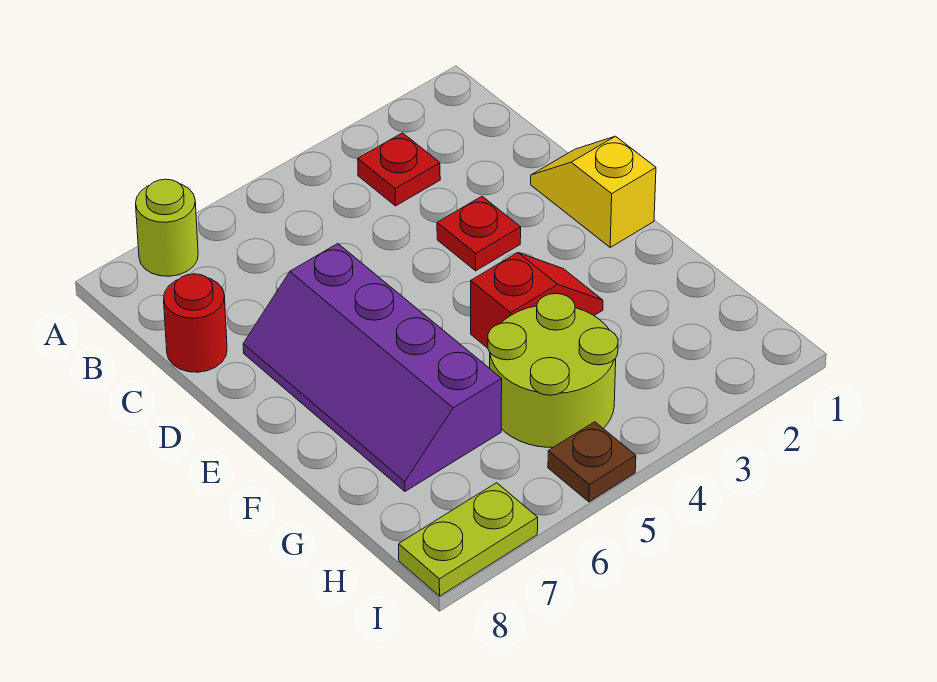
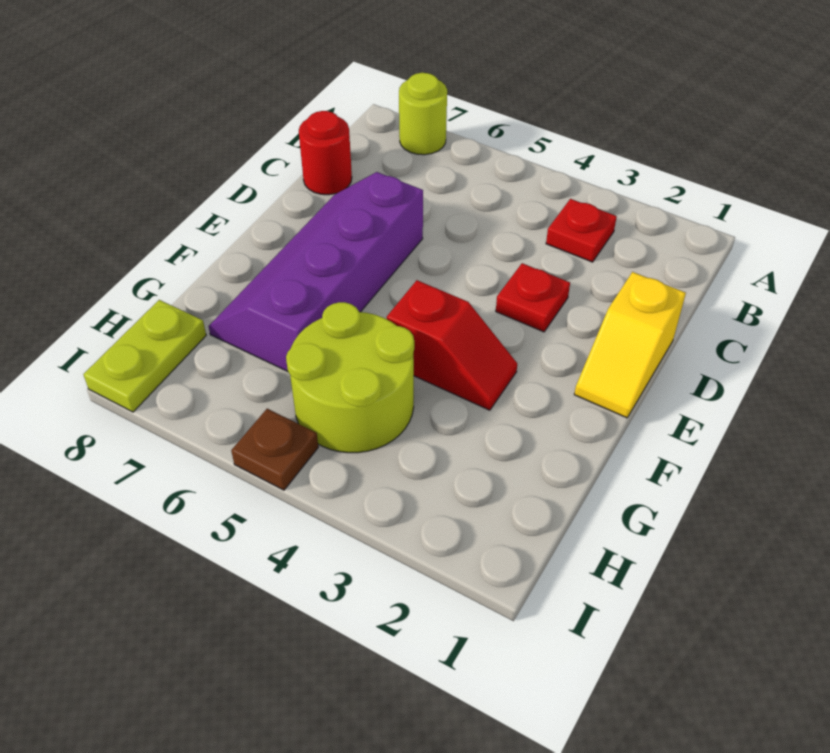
yellow slope D1:E1 level 1 top E -> yellow slope D1:E1 level 1 top D
lime plate I7:I8 level 1 -> lime plate H8:I8 level 1

